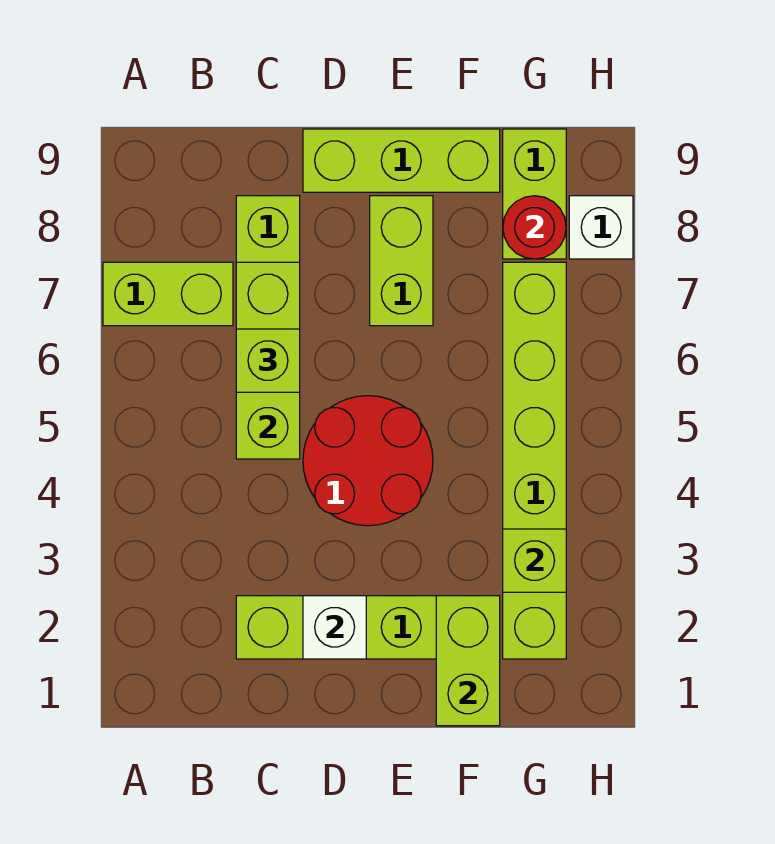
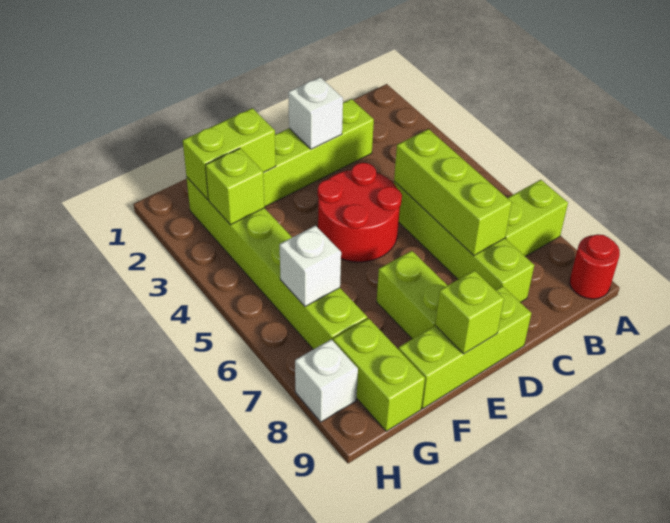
lime brick C6 level 3 -> lime brick E9 level 2
lime brick F1:F2 level 2 -> lime brick F2:G2 level 2
none -> white brick G6 level 2
red round brick G8 level 2 -> red round brick A9 level 1

